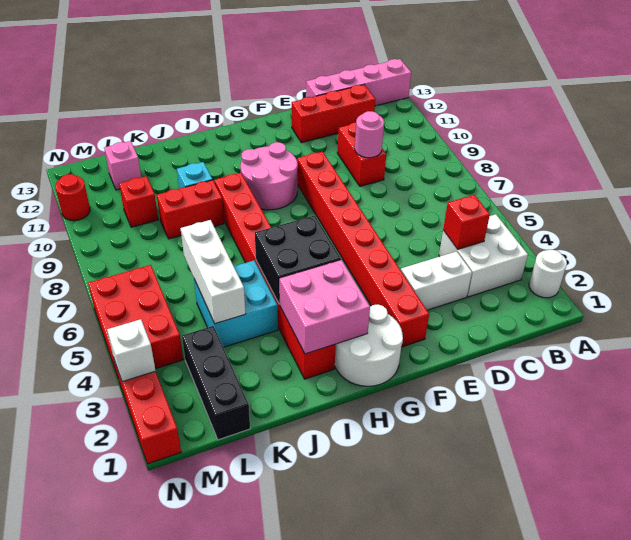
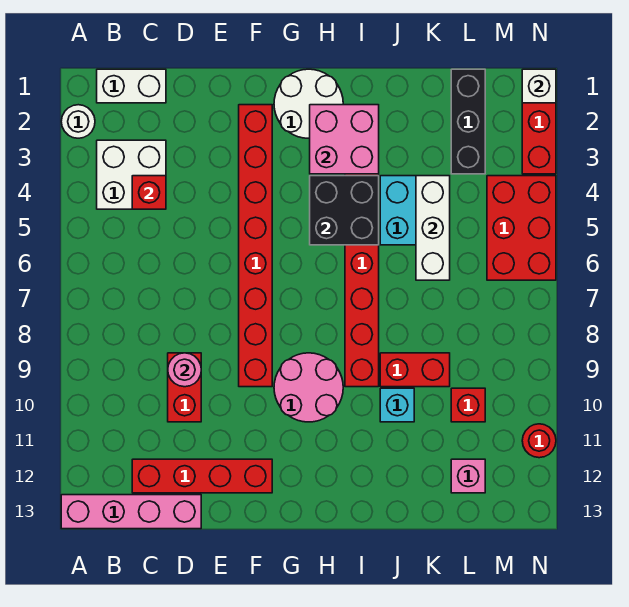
red brick C12:E12 level 1 -> red brick C12:F12 level 1
white brick D3:E3 level 1 -> white brick B1:C1 level 1
white brick N3 level 2 -> white brick N1 level 2

